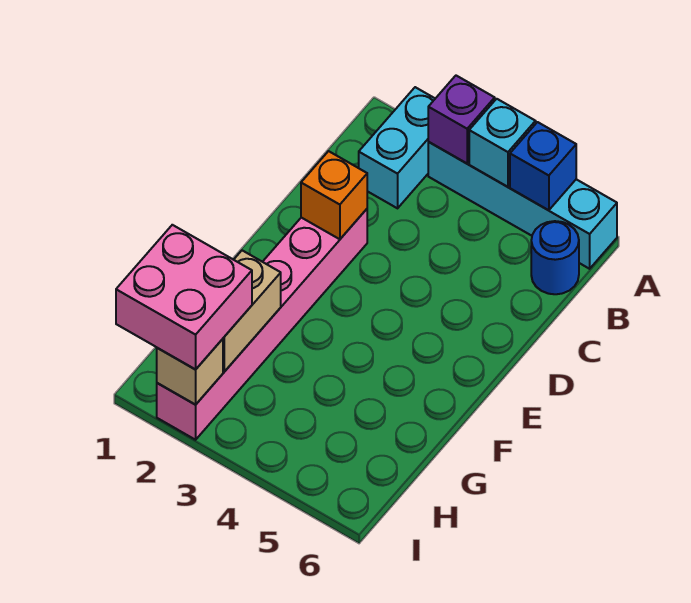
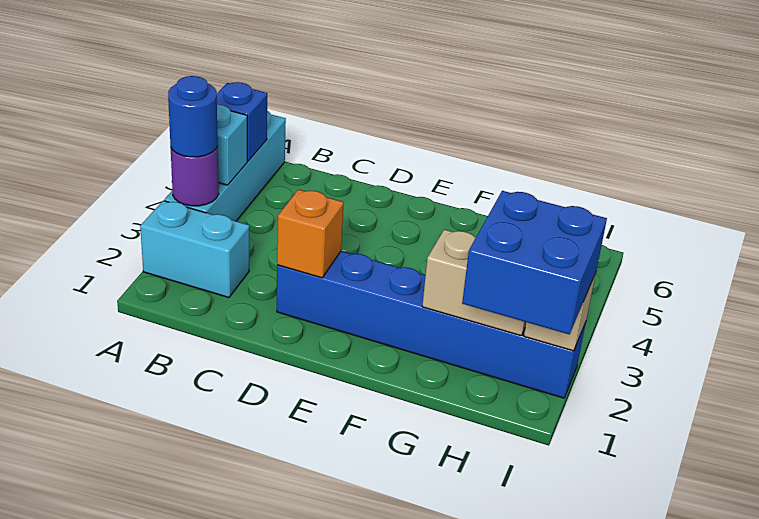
purple brick A3 level 2 -> purple round brick A3 level 2
blue round brick B6 level 1 -> blue round brick A3 level 3
pink brick D2:I2 level 1 -> blue brick D2:I2 level 1
pink brick H1:I2 level 3 -> blue brick H1:I2 level 3

